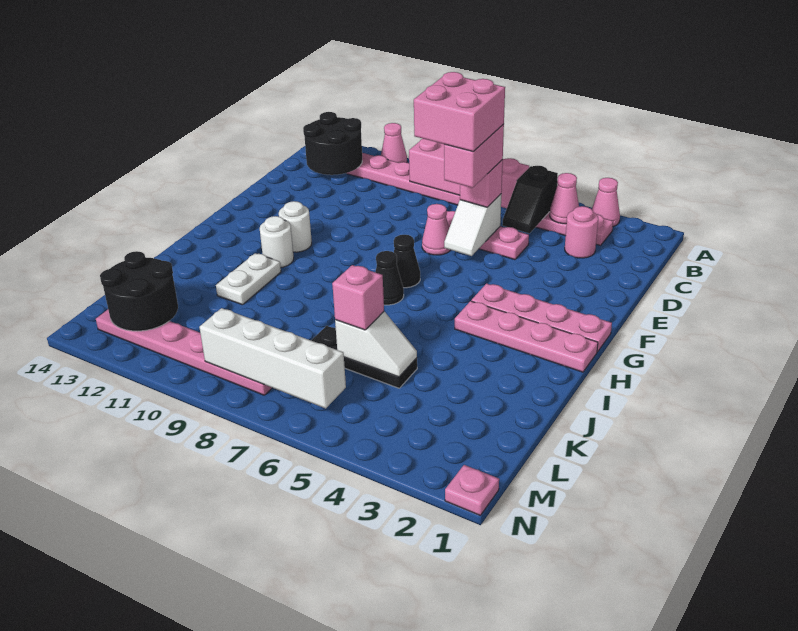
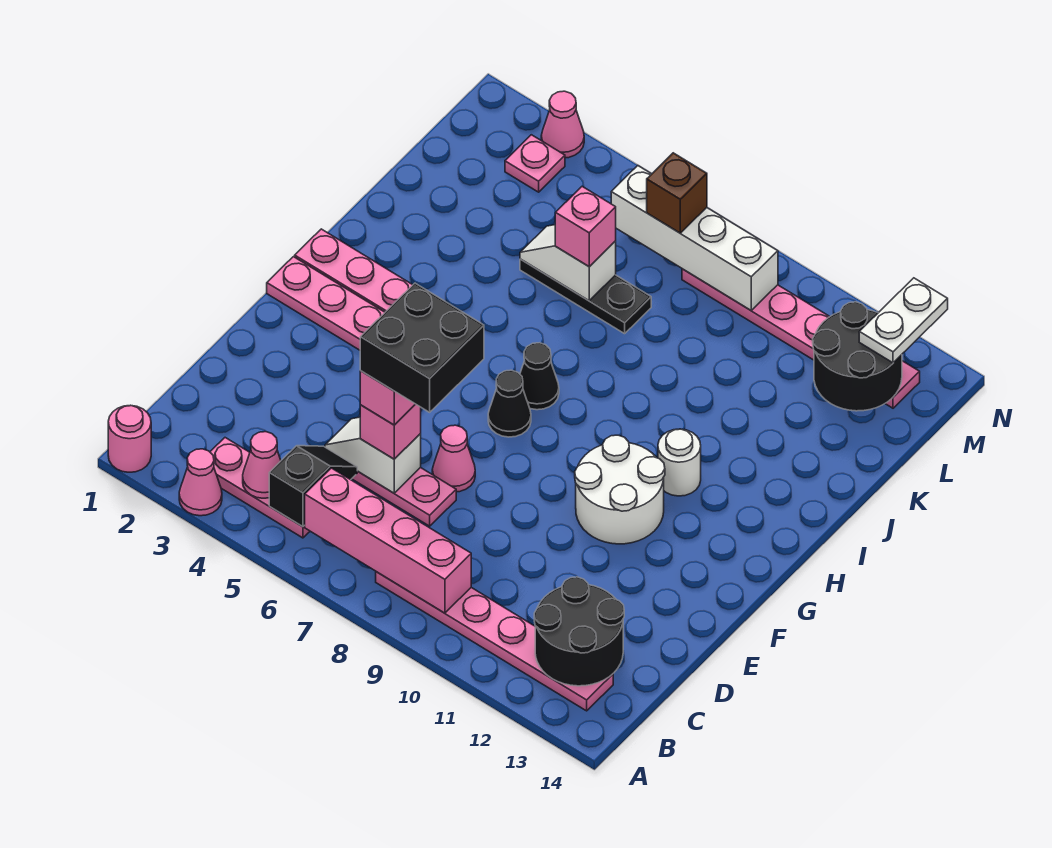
pink cone A11 level 1 -> pink cone N3 level 1
pink round brick C3 level 1 -> pink round brick A1 level 1
white slope D6:E6 level 2 top D -> white slope D5:D6 level 2 top 6
pink brick D6:E7 level 5 -> black brick D6:E7 level 5
white round brick G11 level 1 -> white round brick F10:G11 level 1
white plate I11:J11 level 1 -> white plate M13:N13 level 3
none -> brown brick M7 level 3
pink plate N1 level 1 -> pink plate M3 level 1

